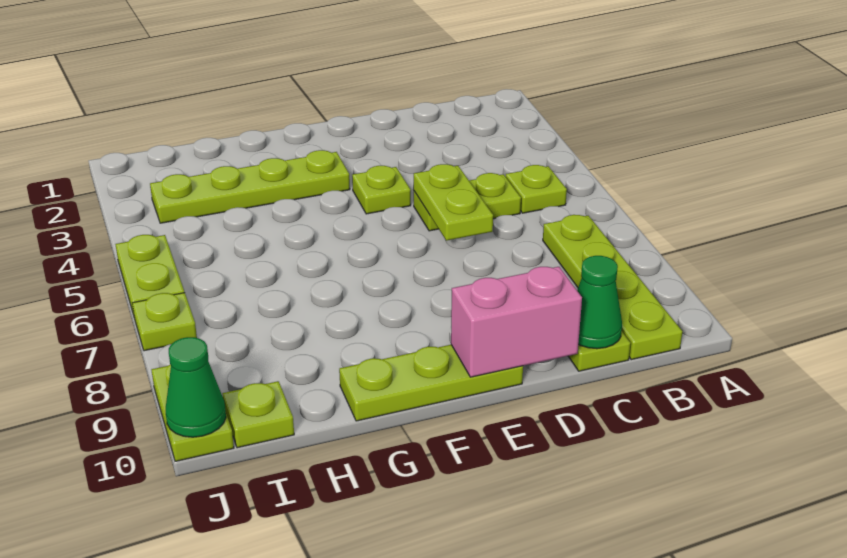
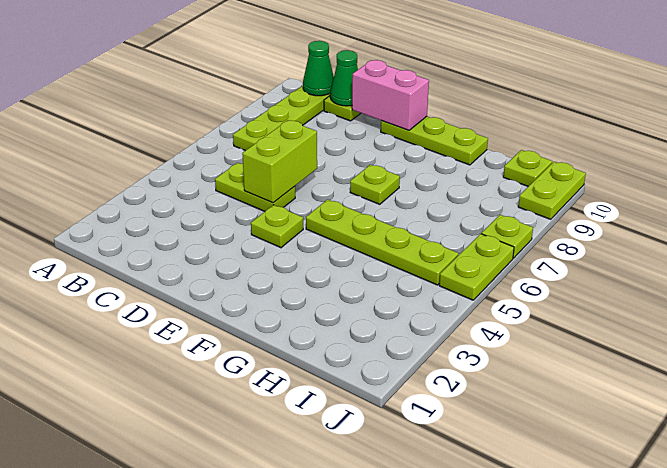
lime plate B5 level 1 -> lime plate F7 level 1
lime plate D5:D6 level 2 -> lime brick D5:D6 level 2
lime plate F3:I3 level 1 -> lime plate F5:I5 level 1
green cone J10 level 2 -> green cone B10 level 2

